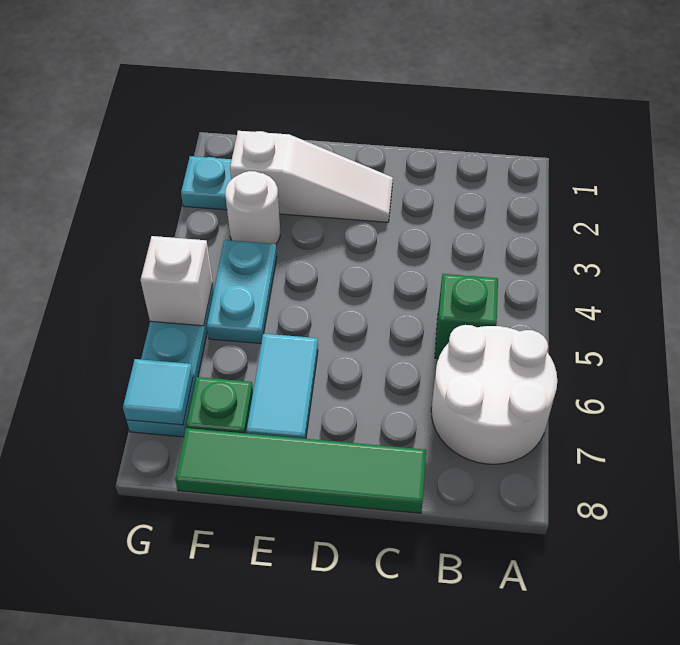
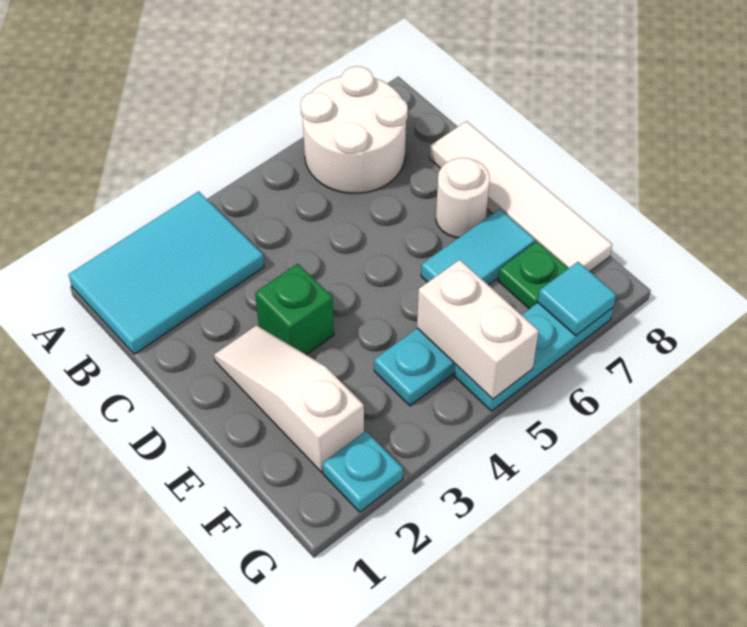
none -> cyan tile A1:B3 level 1
green brick B5 level 1 -> green brick D3 level 1
green tile C8:F8 level 1 -> white tile C8:F8 level 1
white round brick F3 level 1 -> white round brick D7 level 1
white brick G5 level 2 -> white brick F5:G5 level 2

